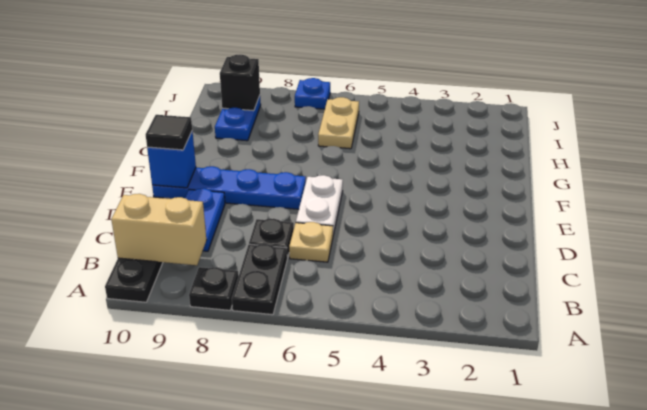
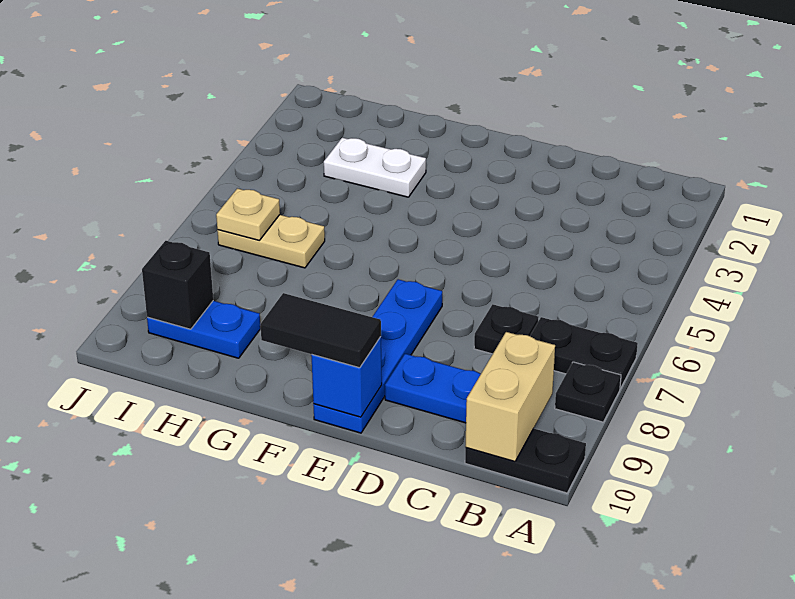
tan plate C6 level 1 -> tan plate I6 level 2
white plate D6:E6 level 1 -> white plate G3:H3 level 1
black tile E10 level 3 -> black tile E10:F10 level 3
blue plate J7 level 1 -> none

